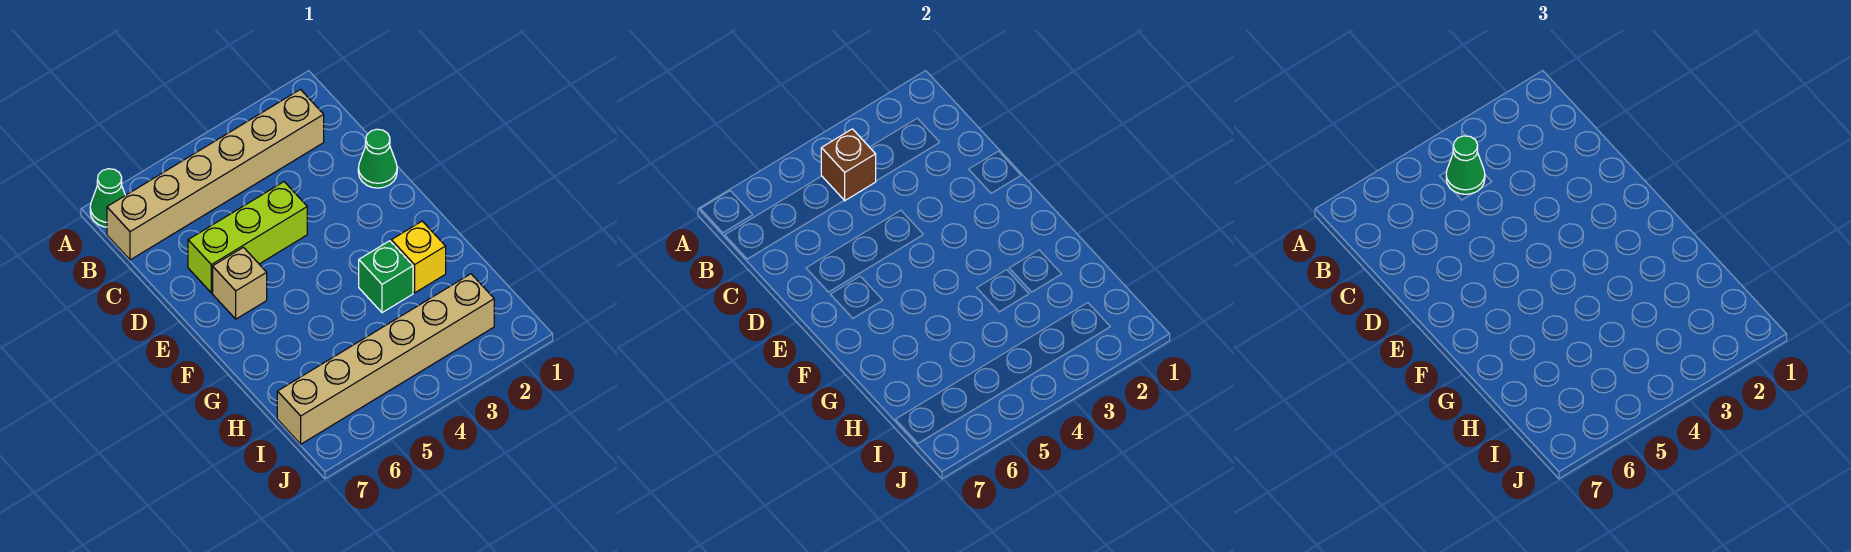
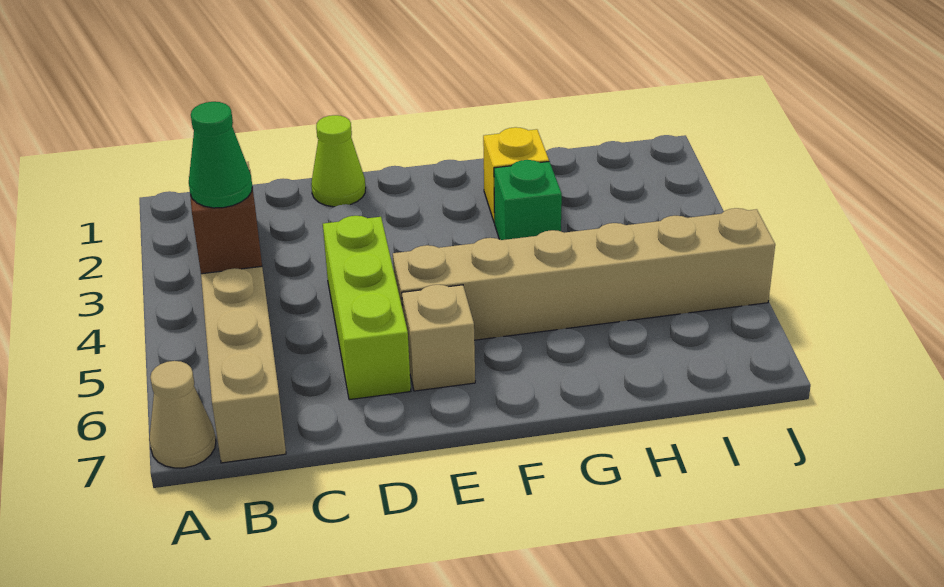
green cone A7 level 1 -> tan cone A7 level 1
green cone D1 level 1 -> lime cone D1 level 1
tan brick I2:I7 level 1 -> tan brick E5:J5 level 1

